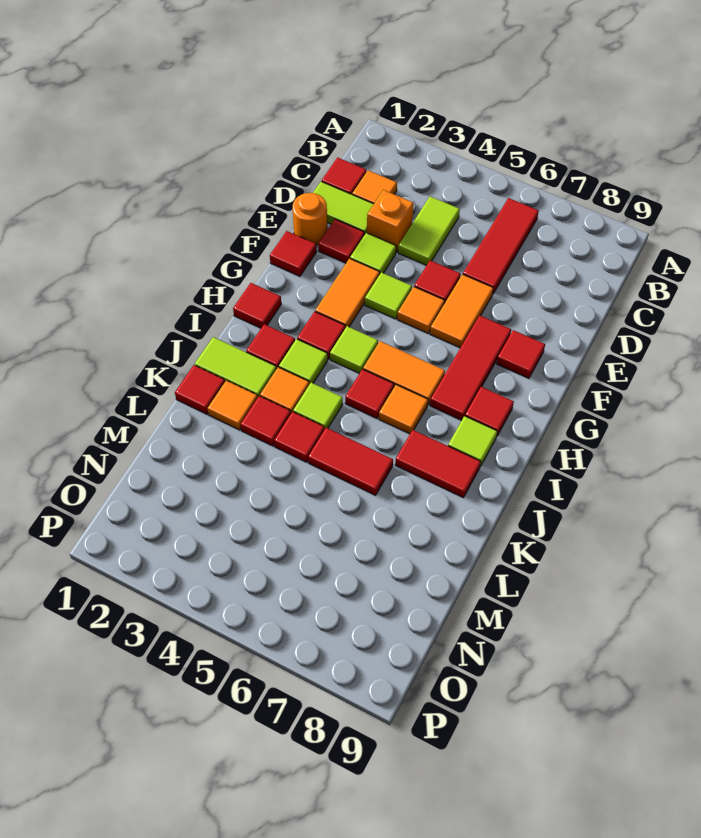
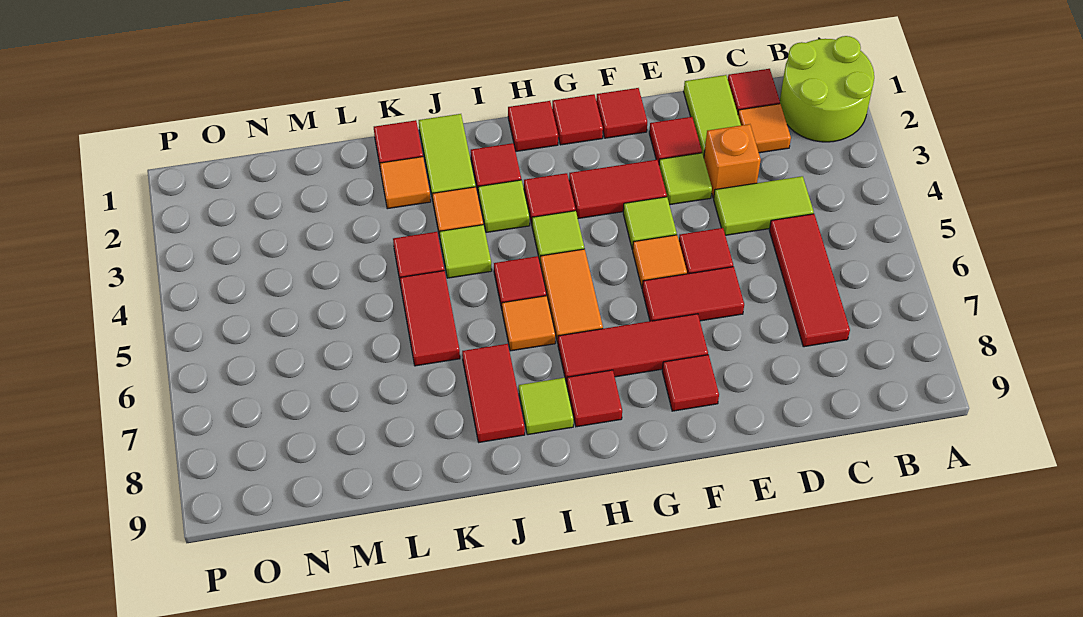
none -> lime round brick A1:B2 level 1
red tile B6:D6 level 1 -> red tile C5:C7 level 1
orange round brick E1 level 1 -> none
orange tile E6:F6 level 1 -> red tile E6:F6 level 1
orange tile F3:G3 level 1 -> red tile F3:G3 level 1
red tile K3 level 1 -> red tile G1 level 1

